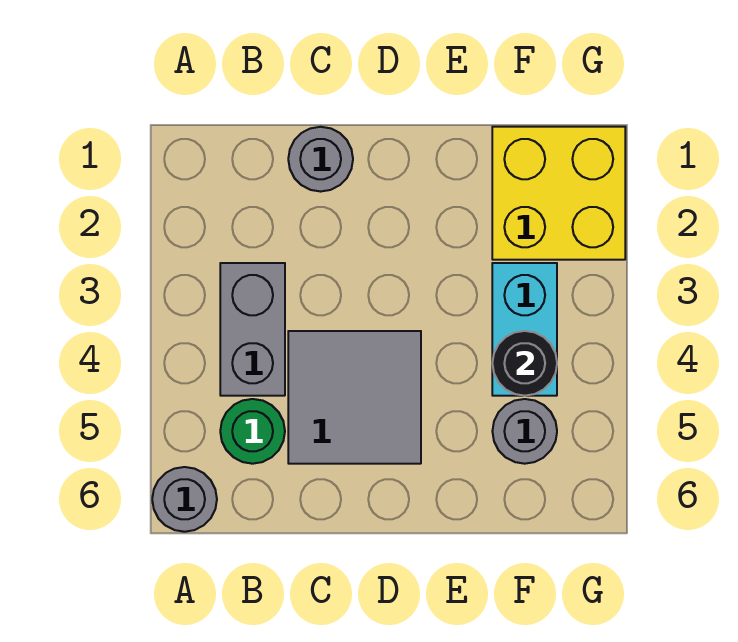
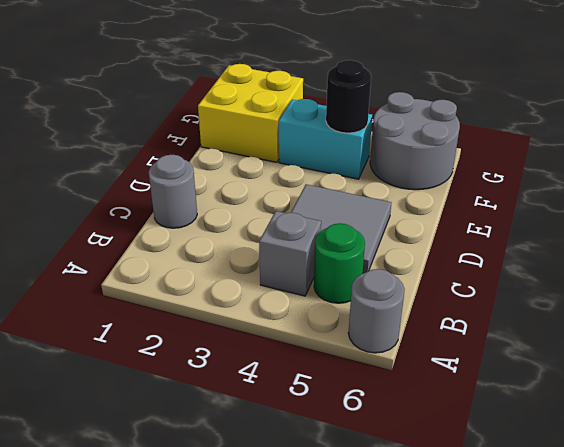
grey brick B3:B4 level 1 -> grey brick B4 level 1
grey round brick F5 level 1 -> grey round brick F5:G6 level 1

